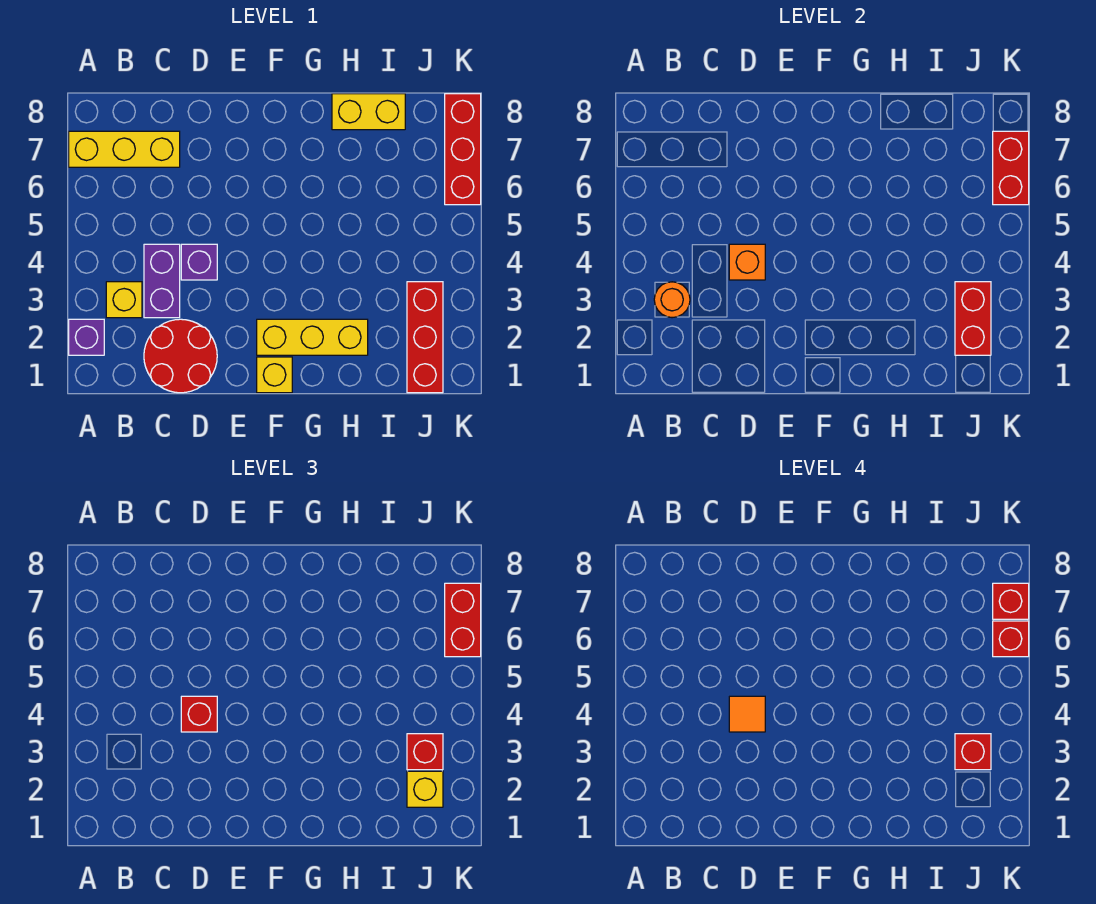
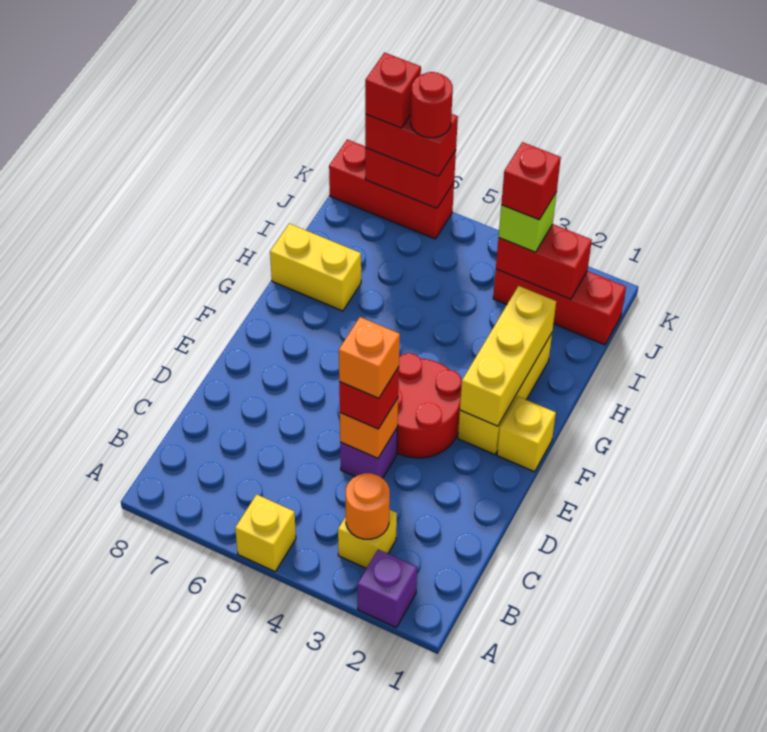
yellow brick A7:C7 level 1 -> yellow brick F2:H2 level 2
red round brick C1:D2 level 1 -> red round brick E3:F4 level 1
purple brick C3:C4 level 1 -> none
orange tile D4 level 4 -> orange brick D4 level 4
yellow brick H8:I8 level 1 -> yellow brick H7:H8 level 1
yellow brick J2 level 3 -> yellow brick A5 level 1
red brick J3 level 3 -> lime brick J3 level 3
red brick K6 level 4 -> red round brick K6 level 4

